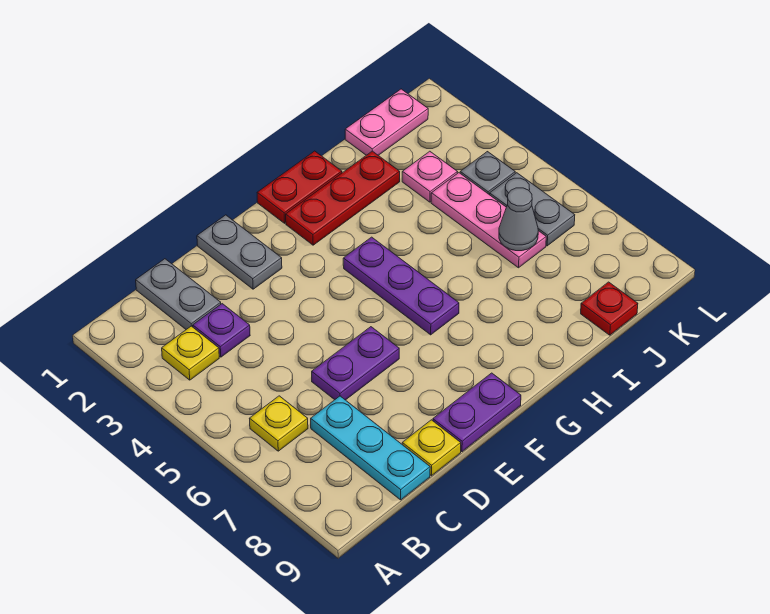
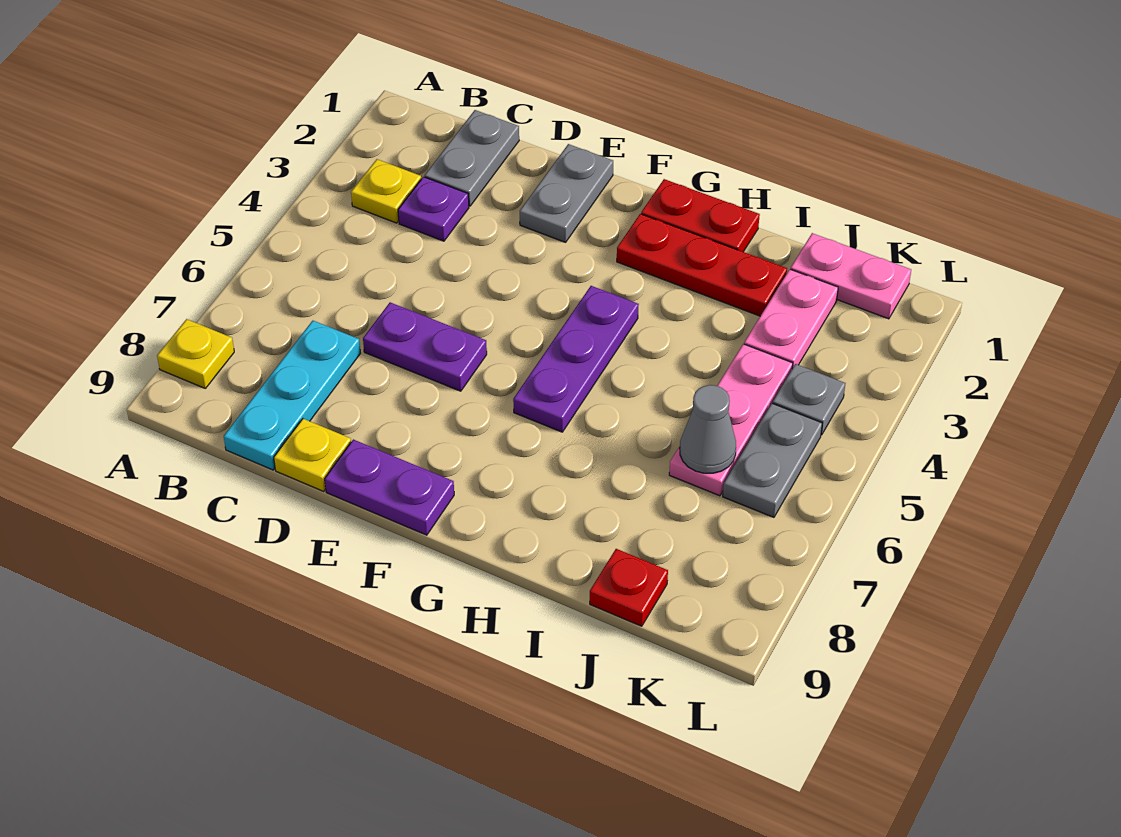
yellow plate B6 level 1 -> yellow plate A8 level 1
pink plate J3 level 1 -> pink plate J2:J3 level 1

